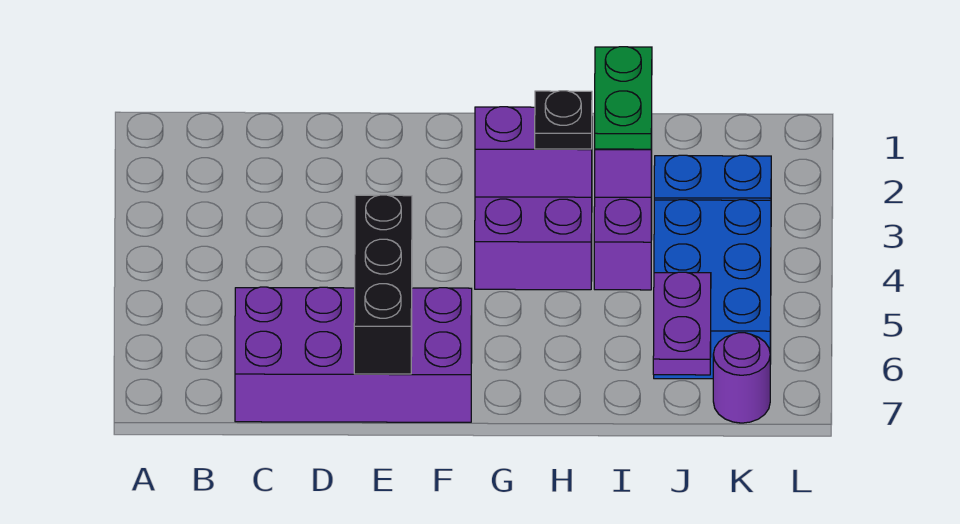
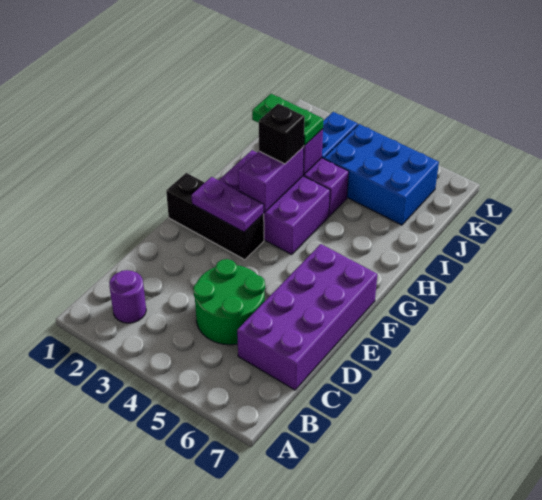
none -> green round brick C4:D5 level 1
black brick E5:E7 level 2 -> black brick F1:F3 level 1
black plate H3 level 3 -> black brick H3 level 3
purple plate J6:J7 level 2 -> purple plate F2:F3 level 2
purple round brick K7 level 1 -> purple round brick B2 level 1

